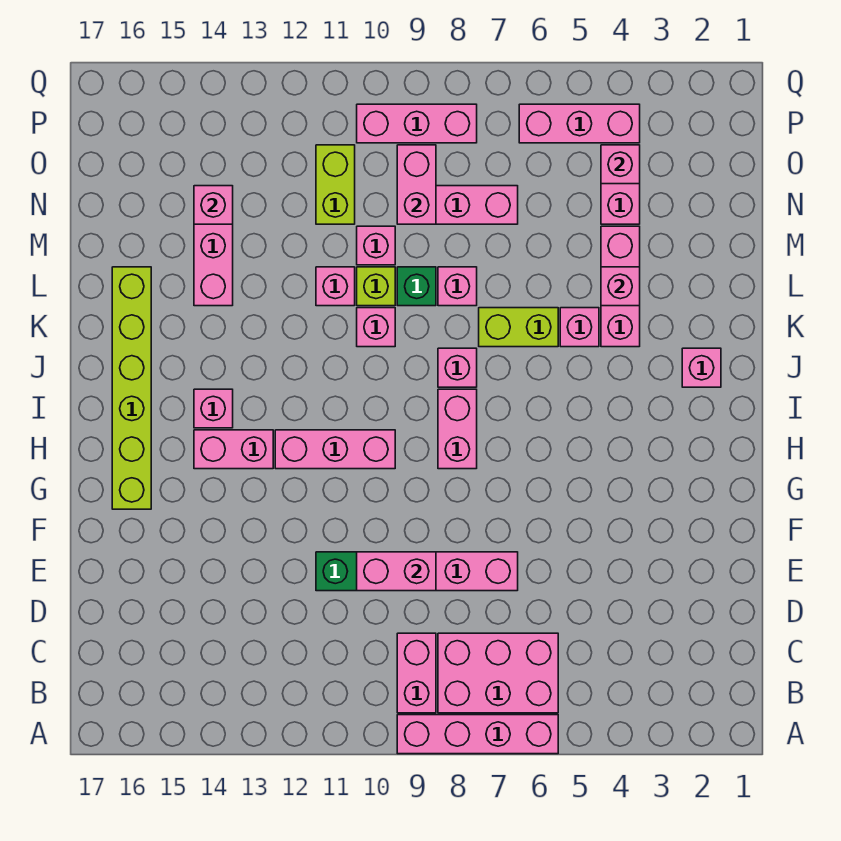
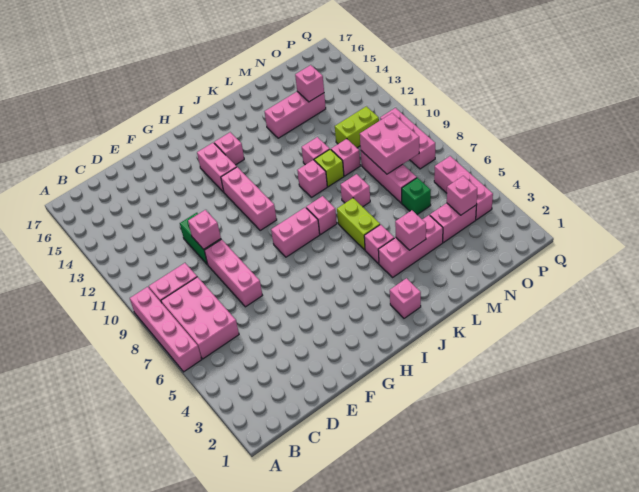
pink brick E9:E10 level 2 -> pink brick E10 level 2
lime brick G16:L16 level 1 -> none
green brick L9 level 1 -> green brick N6 level 1
pink brick N9:O9 level 2 -> pink brick N8:O9 level 2

